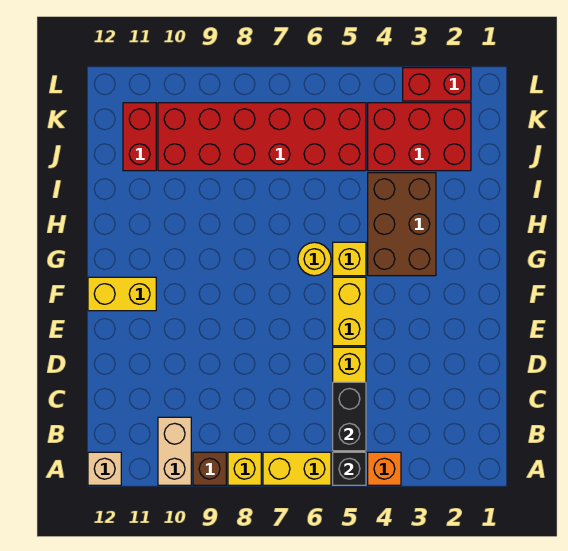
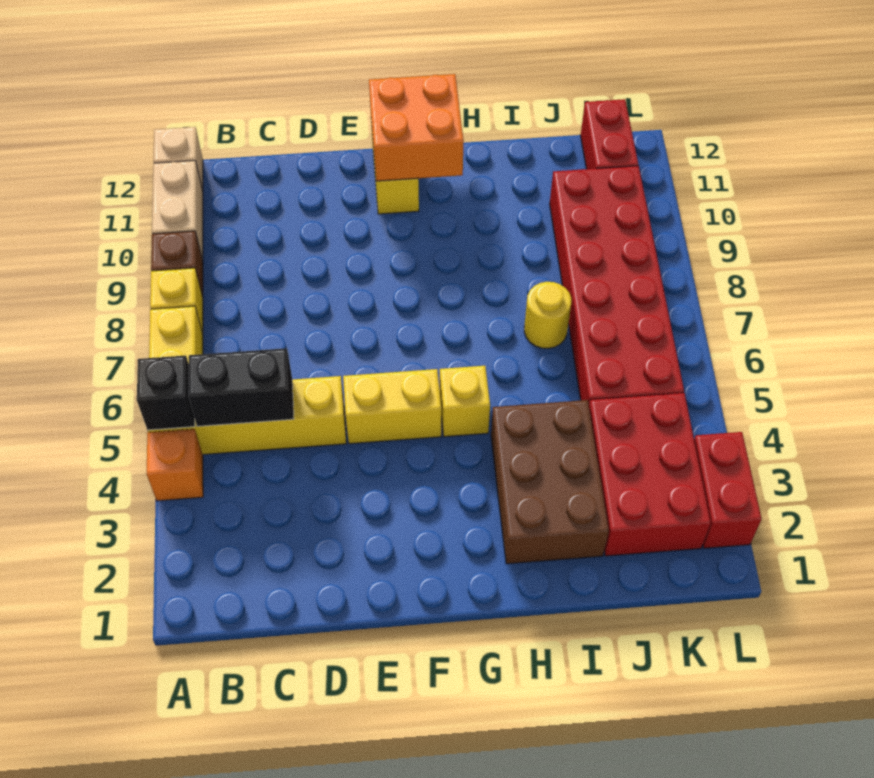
tan brick A10:B10 level 1 -> tan brick A10:A11 level 1
none -> orange brick F11:G12 level 2
brown brick G3:I4 level 1 -> brown brick H2:I4 level 1
yellow round brick G6 level 1 -> yellow round brick I7 level 1
red brick J11:K11 level 1 -> red brick K11:K12 level 1

